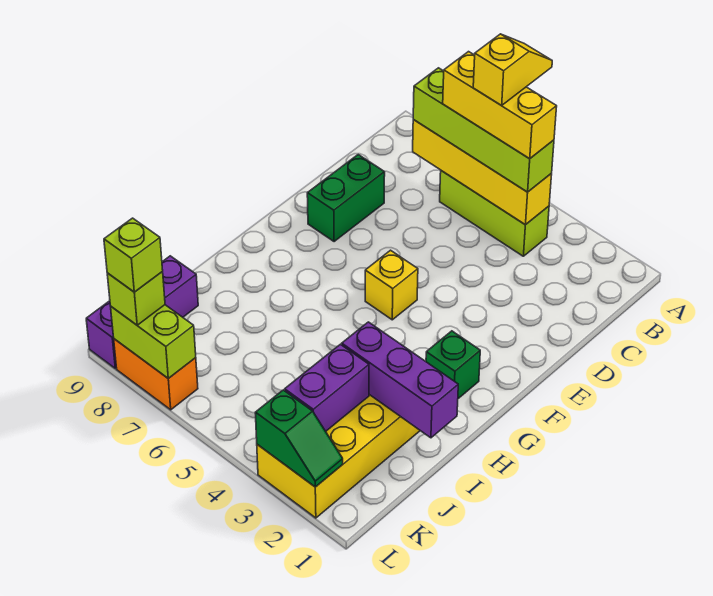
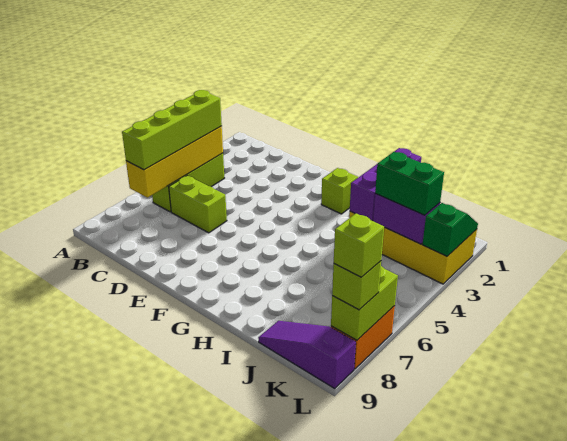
yellow slope A5:B5 level 5 top B -> none
yellow brick B4:B6 level 4 -> none
none -> lime brick C6:D6 level 1
green brick D8:E8 level 1 -> green brick J3:K3 level 3
yellow brick F5 level 1 -> none
green brick G2 level 1 -> lime brick G2 level 1
purple brick J9:L9 level 1 -> purple slope J9:L9 level 1 top L

